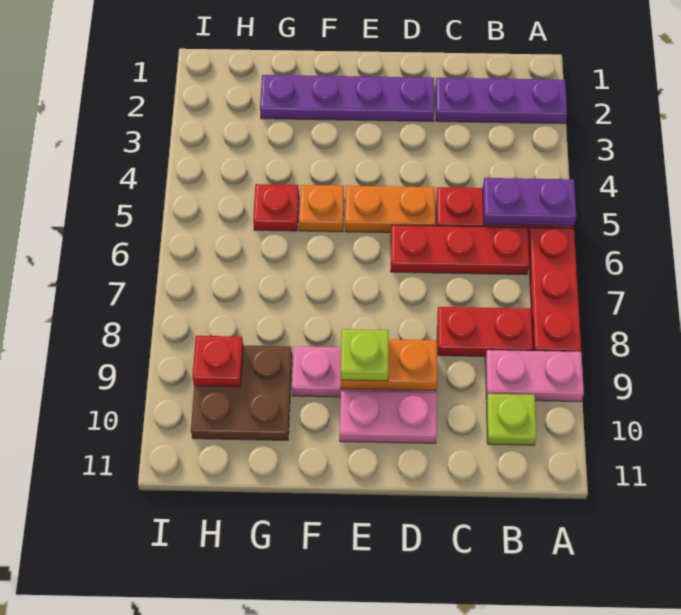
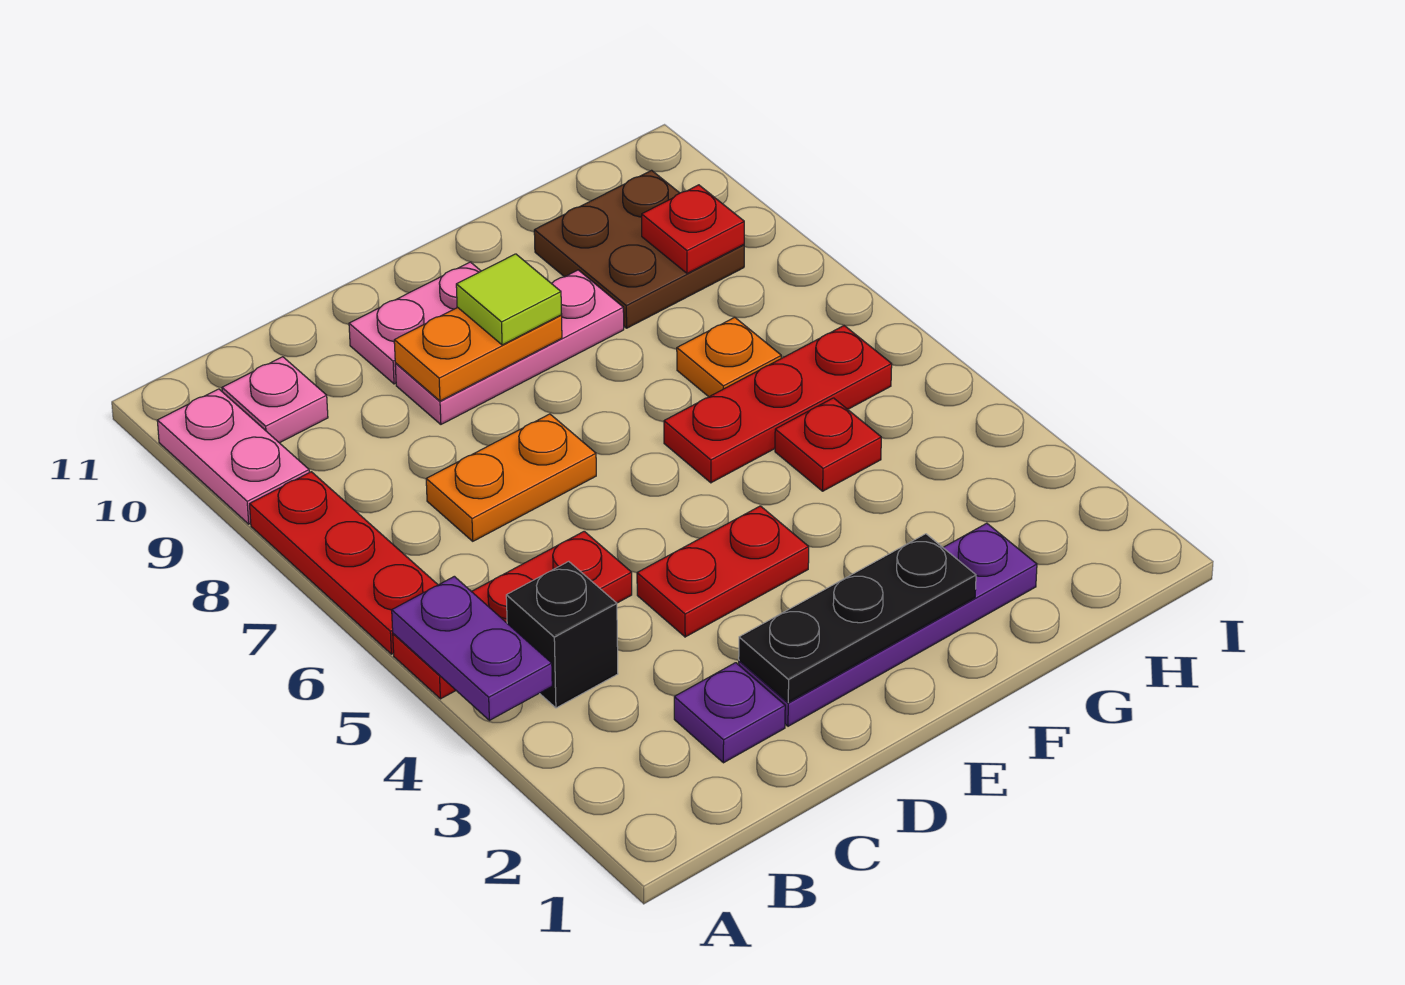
purple plate A2:C2 level 1 -> purple plate C2 level 1
purple plate A5:B5 level 2 -> purple plate A4:A5 level 2
pink plate A9:B9 level 1 -> pink plate A9:A10 level 1
none -> black brick B4 level 1
red plate B6:D6 level 1 -> red plate F6:H6 level 1
red plate B8:C8 level 1 -> red plate D4:E4 level 1
lime plate B10 level 1 -> pink plate B10 level 1
none -> black plate D2:F2 level 2
orange plate D5:E5 level 1 -> orange plate C7:D7 level 1
lime plate E9 level 3 -> lime tile E9 level 3
orange plate F5 level 1 -> orange plate G7 level 1

